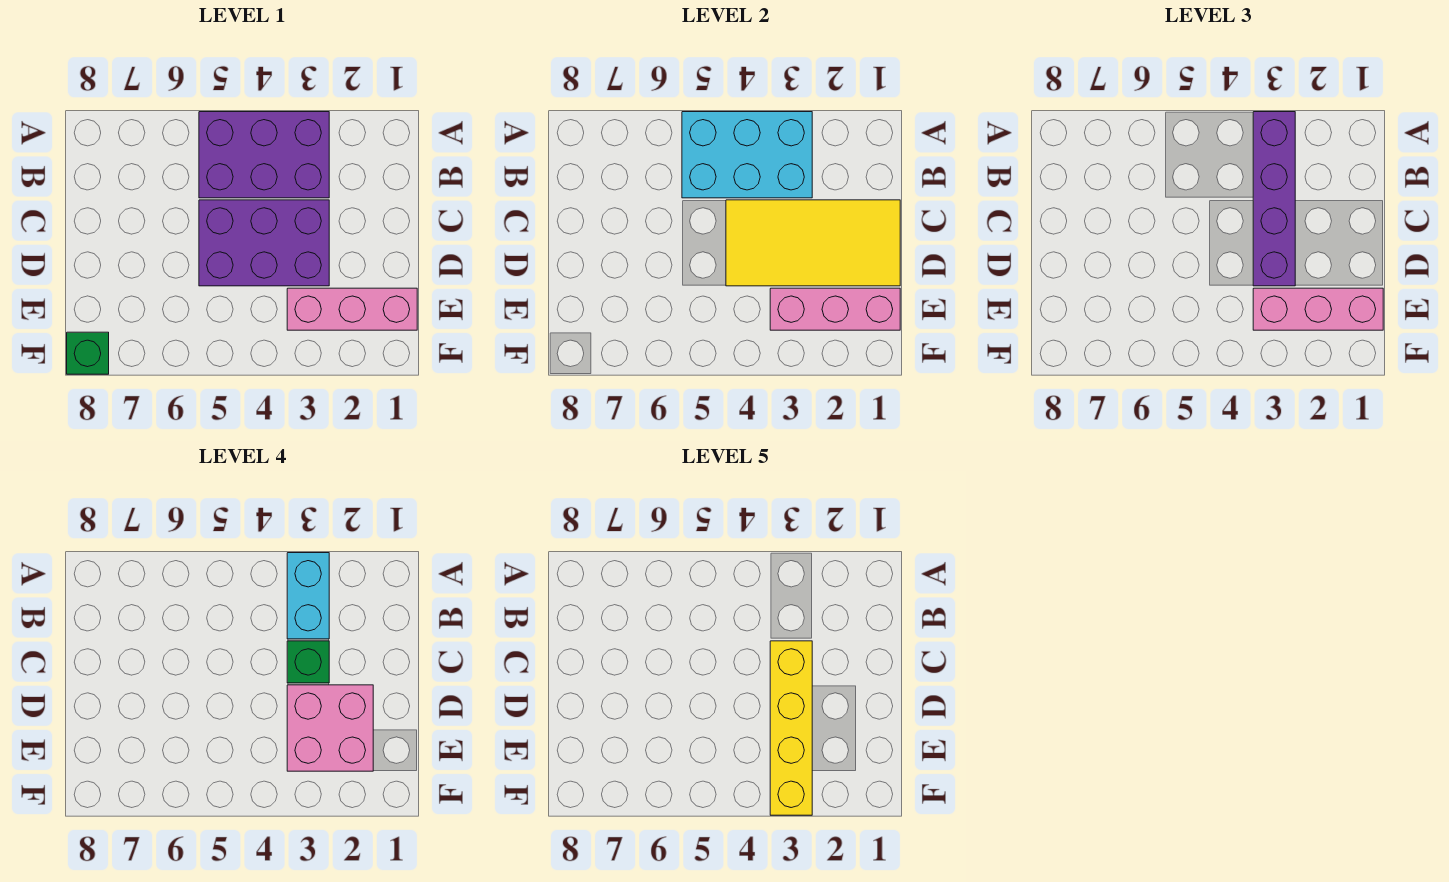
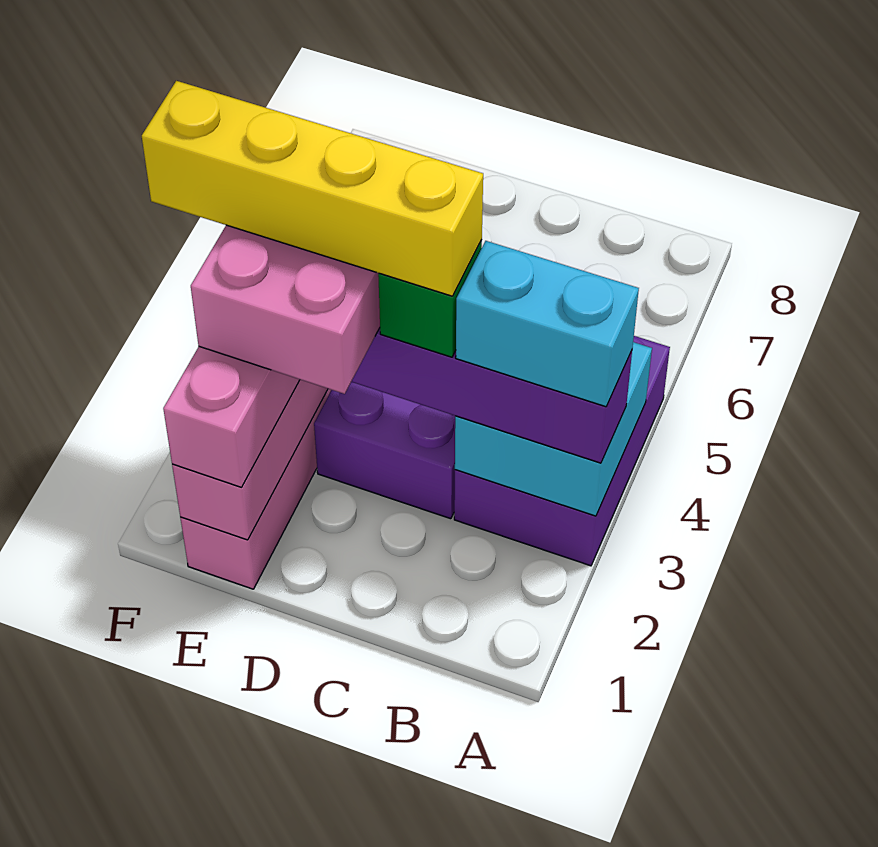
cyan brick A3:B5 level 2 -> cyan brick A3:B4 level 2
yellow tile C1:D4 level 2 -> none
green brick F8 level 1 -> none

